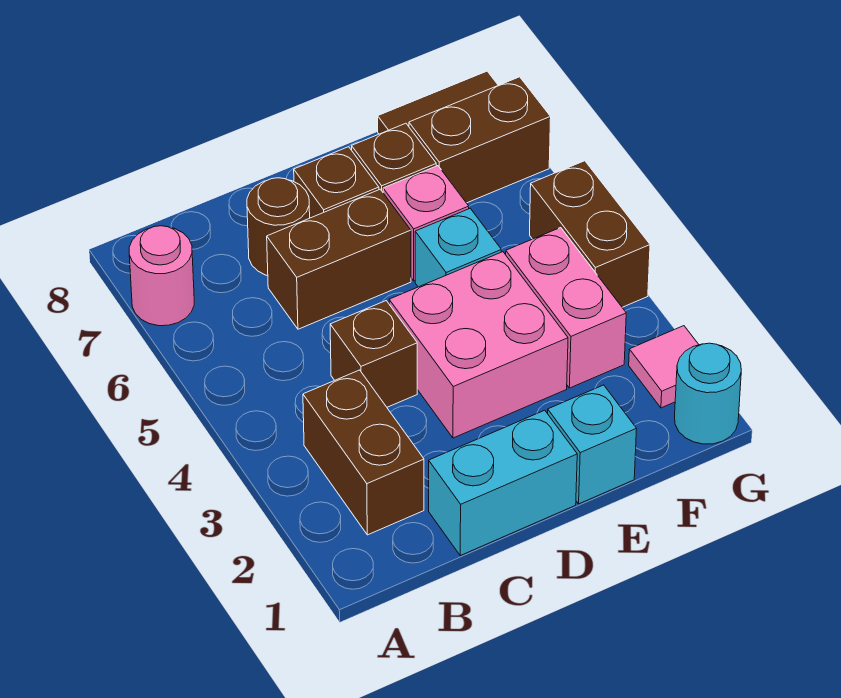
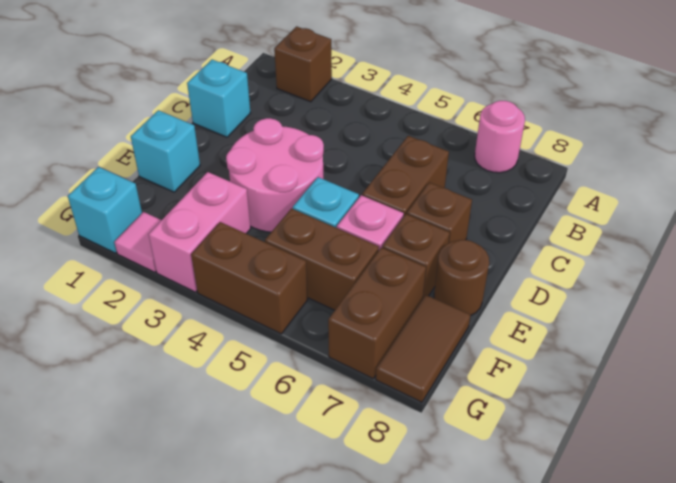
brown brick B2:B3 level 1 -> brown brick F5:F6 level 1
cyan brick C1:D1 level 1 -> cyan brick C1 level 1
brown brick C4 level 1 -> brown brick A2 level 1
brown round brick C7 level 1 -> brown round brick E8 level 1
pink brick D3:E4 level 1 -> pink round brick D3:E4 level 1
pink brick F3:F4 level 1 -> pink brick F3:G3 level 1
cyan round brick G1 level 1 -> cyan brick G1 level 1

